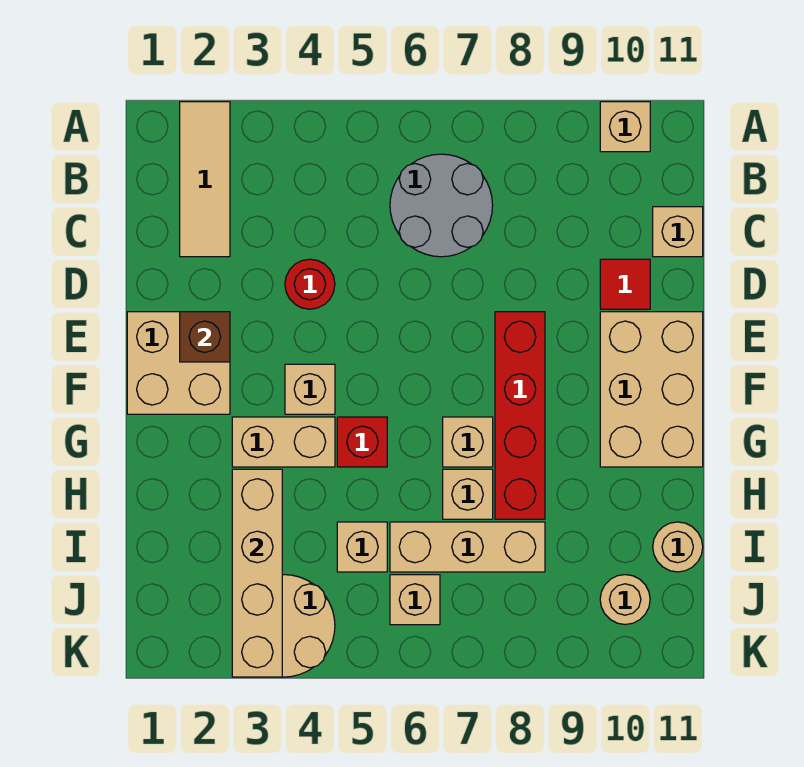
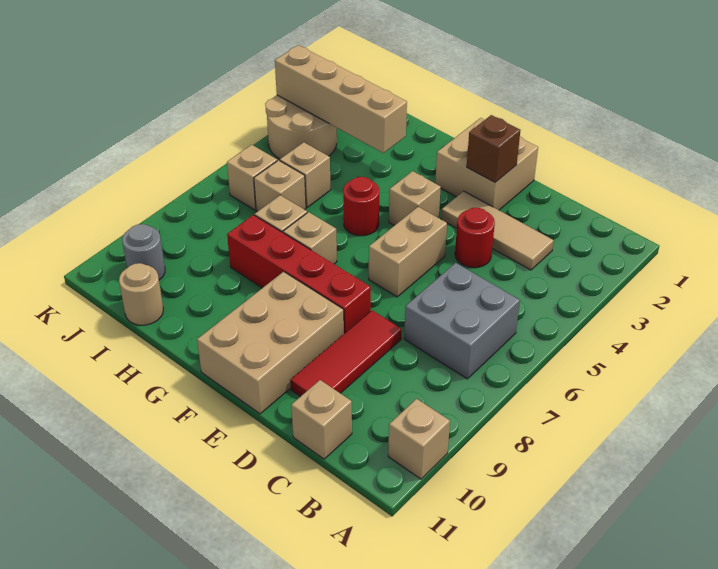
tan tile A2:C2 level 1 -> tan tile C3:E3 level 1
grey round brick B6:C7 level 1 -> grey brick B6:C7 level 1
red tile D10 level 1 -> red tile D8:D10 level 1
tan brick E10:G11 level 1 -> tan brick E9:F11 level 1
tan brick G3:G4 level 1 -> tan brick E5:E6 level 1
red brick G5 level 1 -> red round brick G5 level 1
tan brick I6:I8 level 1 -> tan brick I6 level 1
tan round brick J10 level 1 -> grey round brick J10 level 1

